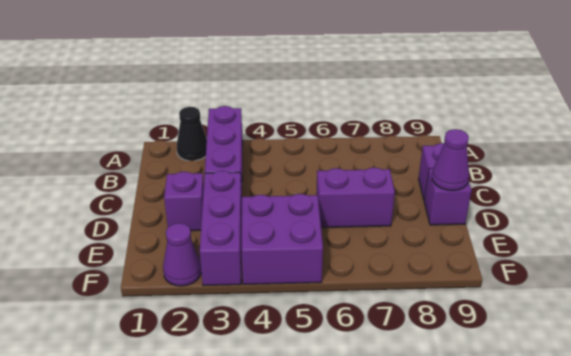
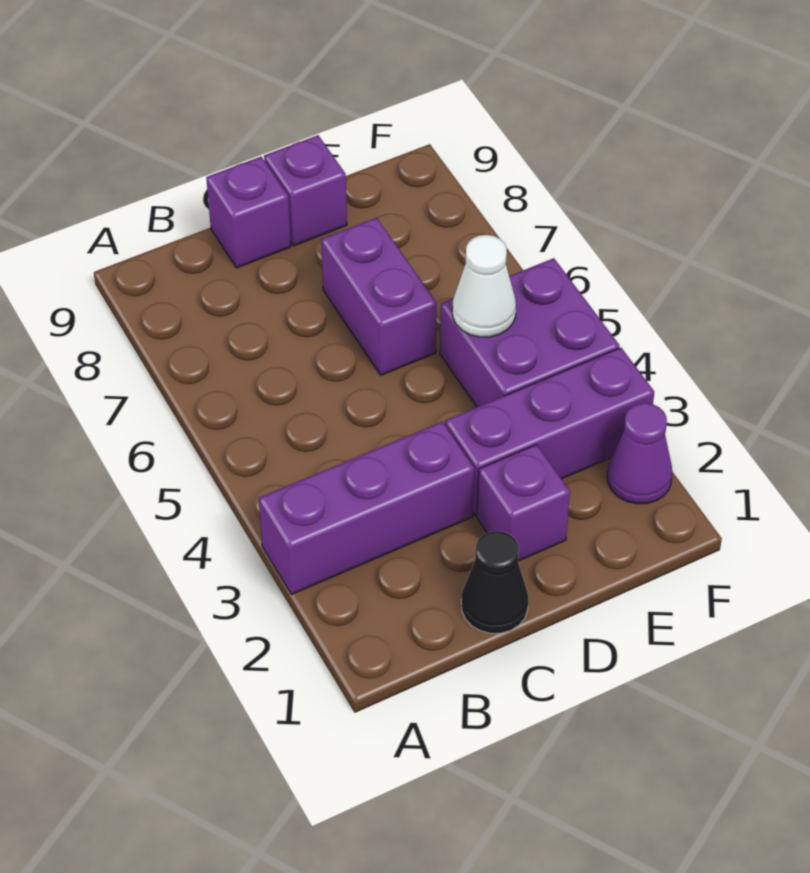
black cone A2 level 1 -> black cone C1 level 1
purple cone D9 level 2 -> none
none -> white cone E5 level 2

